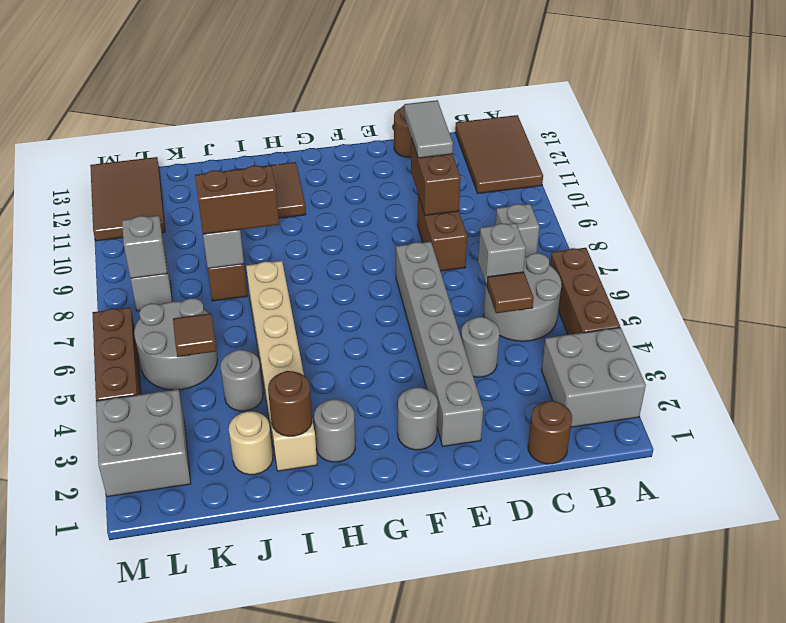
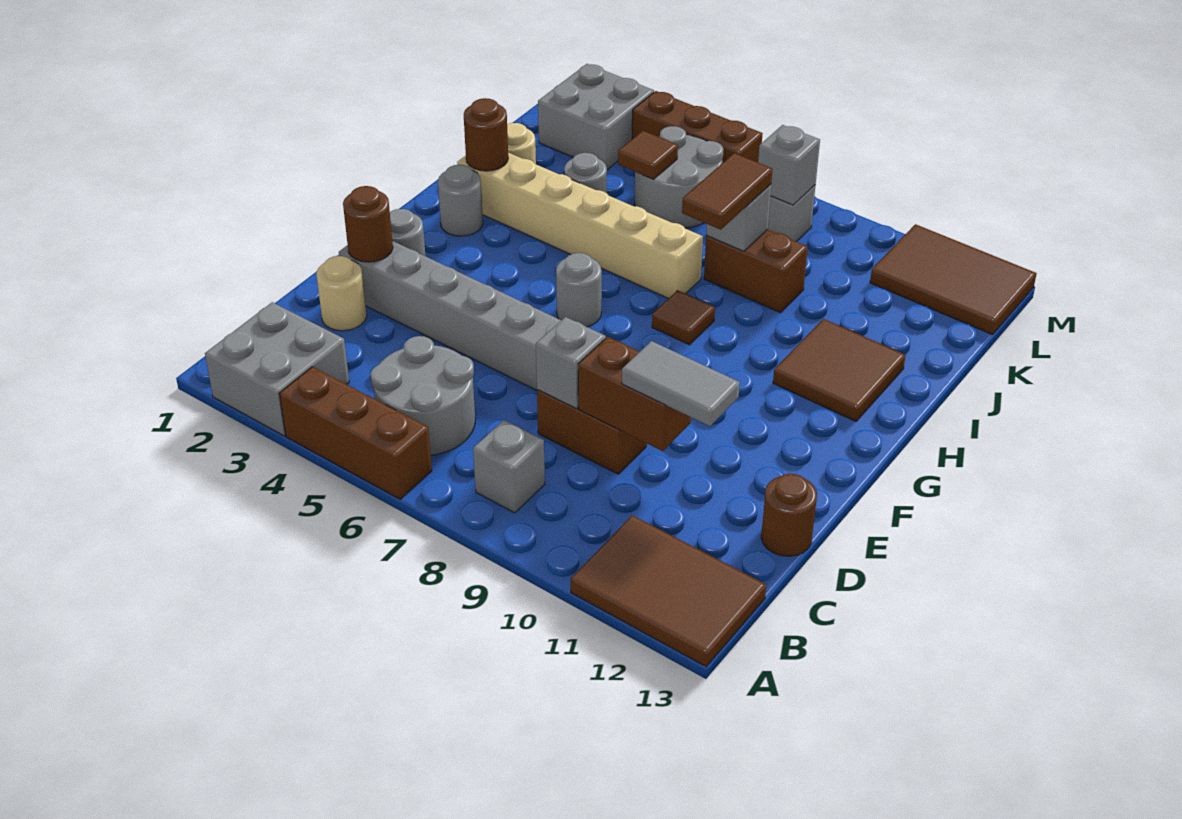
brown round brick C1 level 1 -> brown round brick E2 level 2
brown tile C5 level 2 -> brown tile H8 level 1
grey brick C6 level 2 -> grey brick D8 level 2
none -> tan round brick D2 level 1
grey round brick D4 level 1 -> grey round brick G6 level 1
brown brick I8:J8 level 3 -> brown tile I8:J8 level 3

